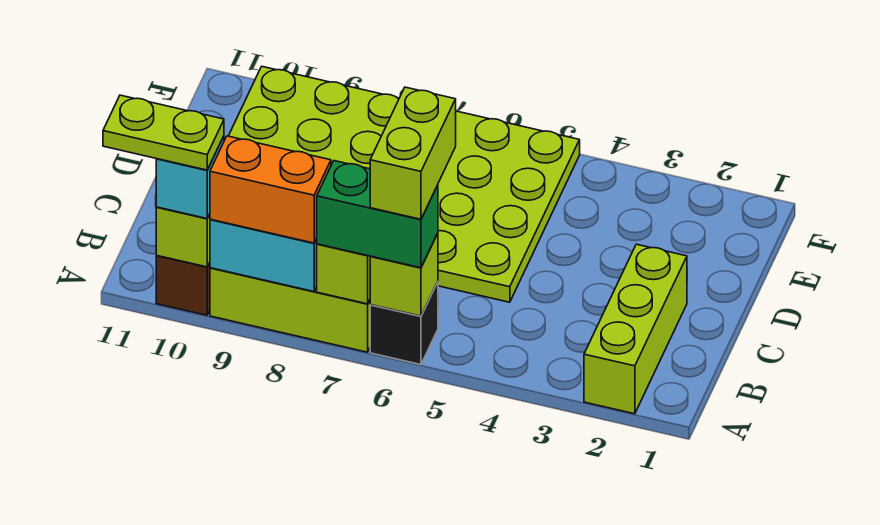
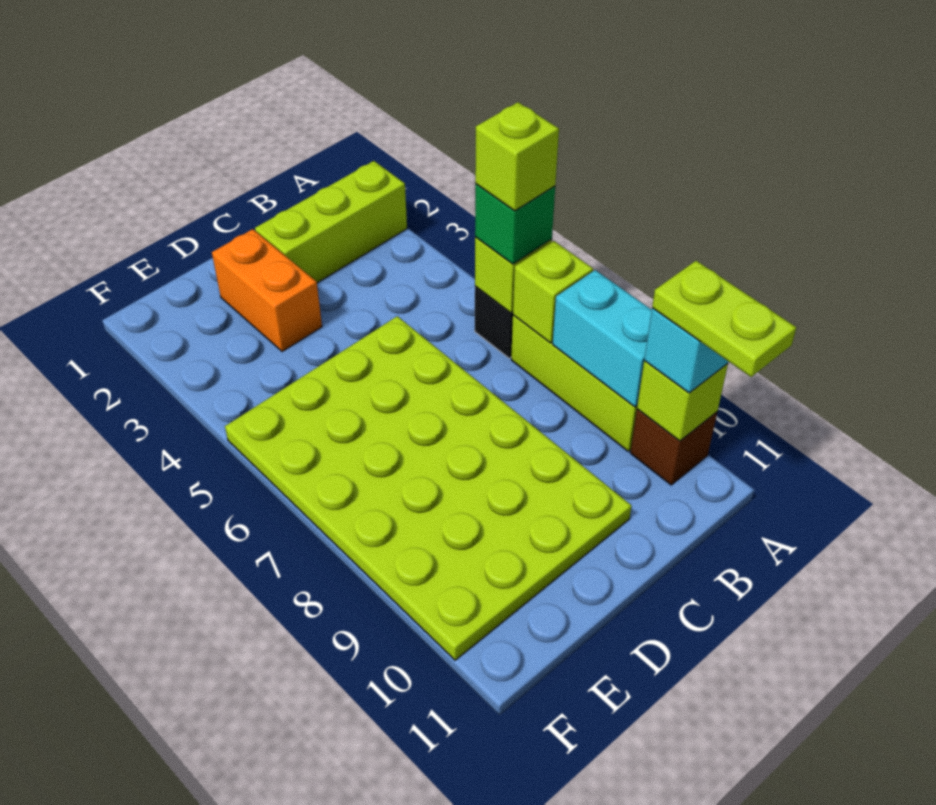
green brick A6:A7 level 3 -> green brick A6 level 3
lime brick A6:B6 level 4 -> lime brick A6 level 4
orange brick A8:A9 level 3 -> orange brick D2:D3 level 1

